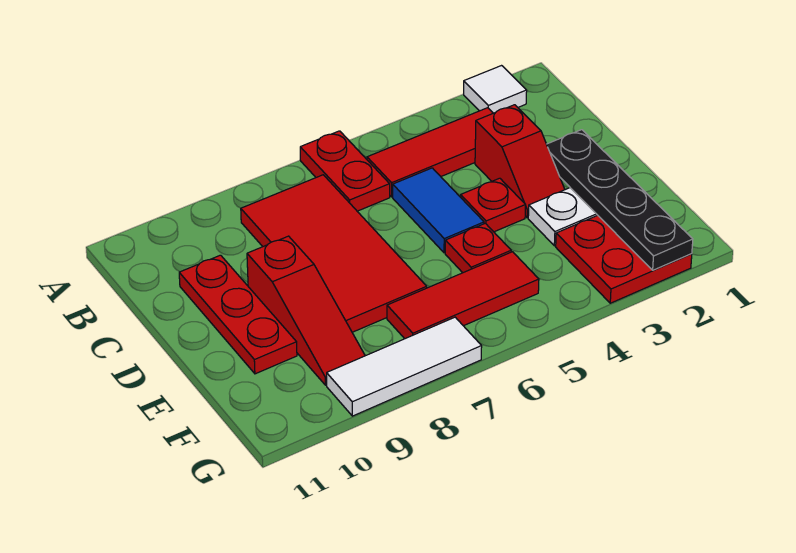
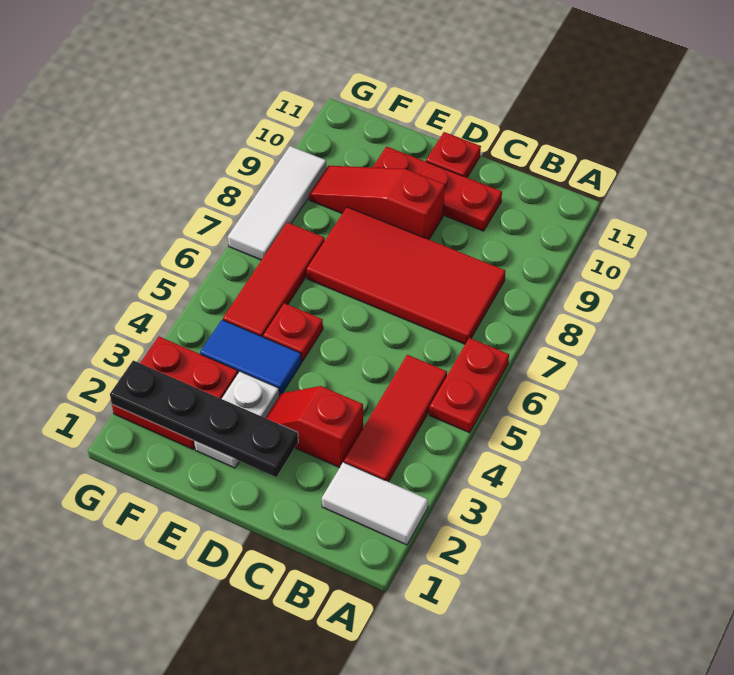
white tile A2 level 1 -> white tile A2:B2 level 1
red plate A6:B6 level 1 -> red plate A5:A6 level 1
blue tile C5:D5 level 1 -> blue tile E4:F4 level 1
red plate D4 level 1 -> red plate D11 level 1

